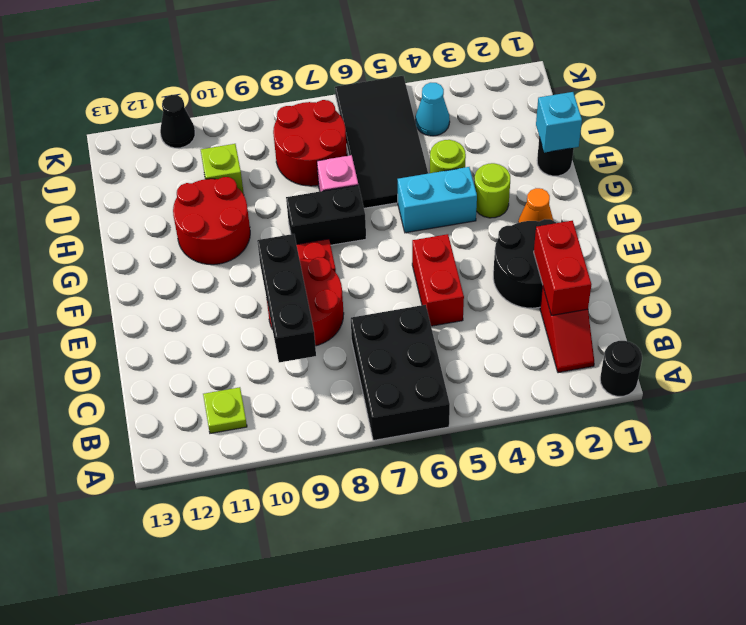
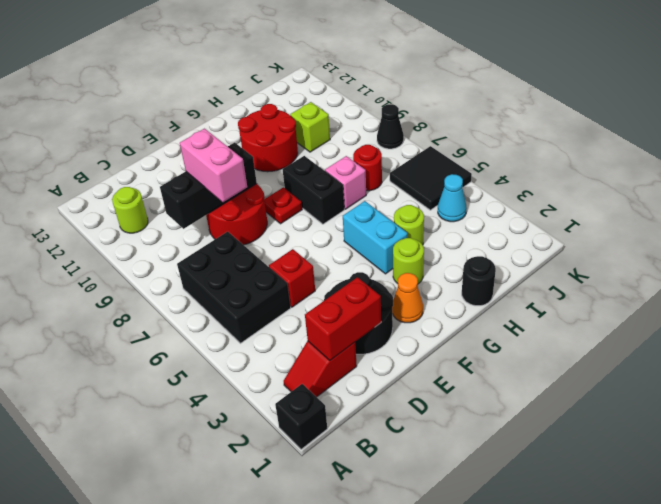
black round brick A1 level 1 -> black brick A1 level 1
black brick A6:C7 level 1 -> black brick B5:C7 level 1
lime plate B11 level 1 -> lime round brick B11 level 1
red brick D5:E5 level 1 -> red brick D5 level 1
none -> pink brick D8:D9 level 3
cyan brick H1 level 2 -> none
black tile H5:K6 level 1 -> black tile J5:K6 level 1
red round brick I7:J8 level 1 -> red round brick I7 level 1
black cone K11 level 1 -> black cone K8 level 1

